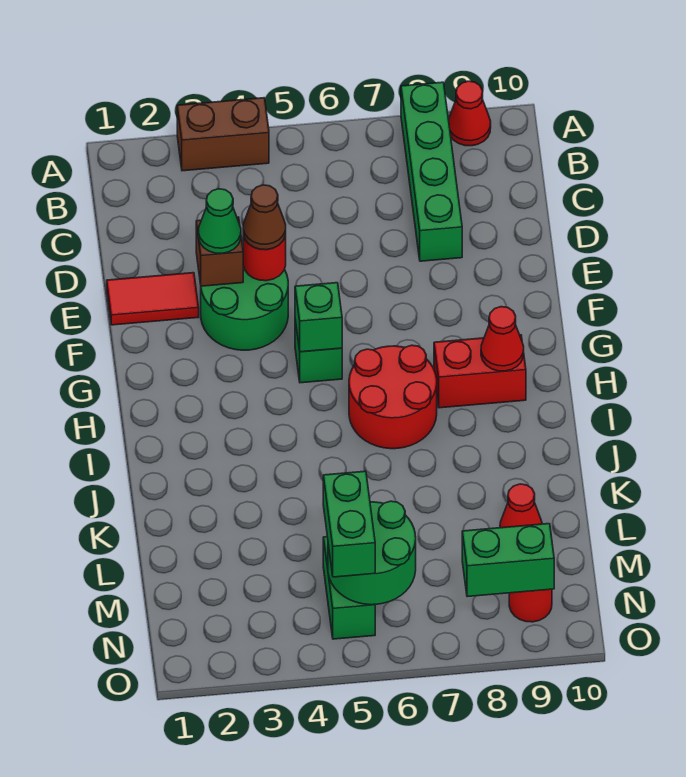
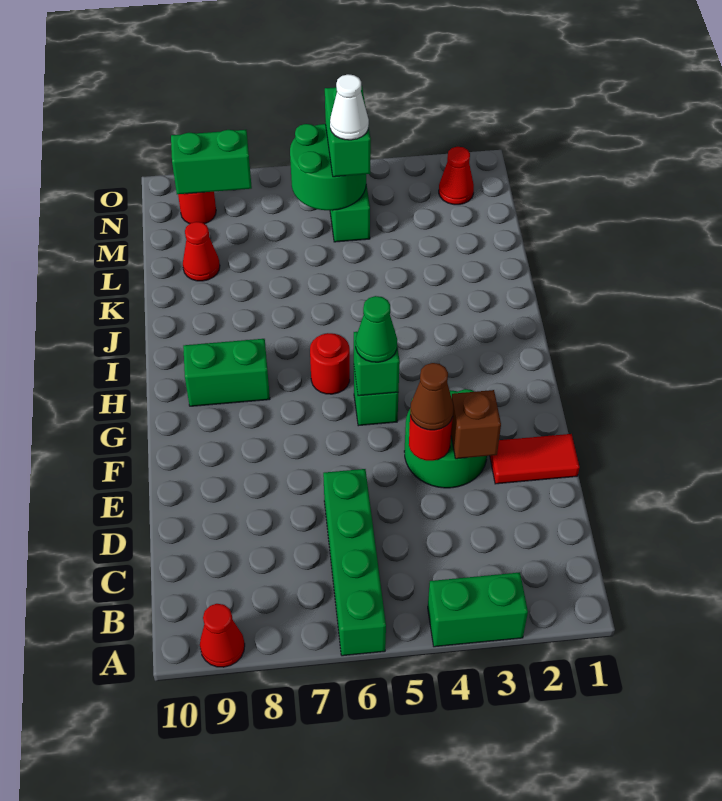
brown brick A3:A4 level 1 -> green brick A3:A4 level 1
green brick A8:D8 level 1 -> green brick A6:D6 level 1
green cone E3 level 3 -> green cone G5 level 3
red round brick H6:I7 level 1 -> red round brick H6 level 1
red brick H8:H9 level 1 -> green brick H8:H9 level 1
red cone H9 level 2 -> red cone N2 level 1
none -> white cone M5 level 4

